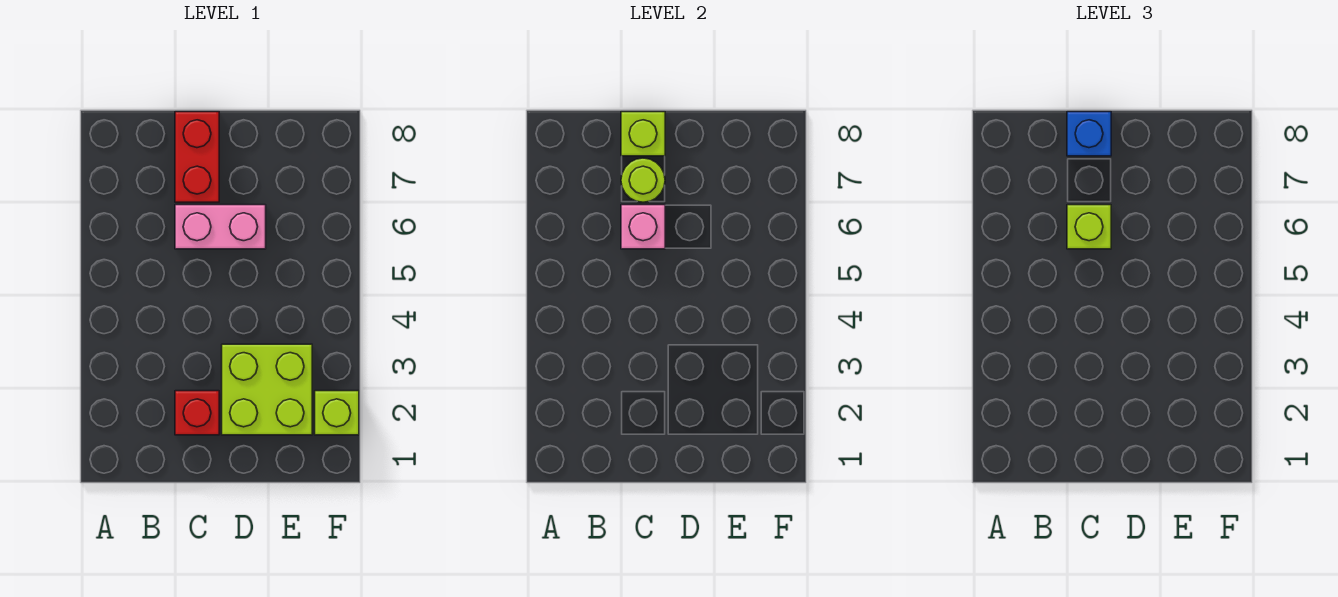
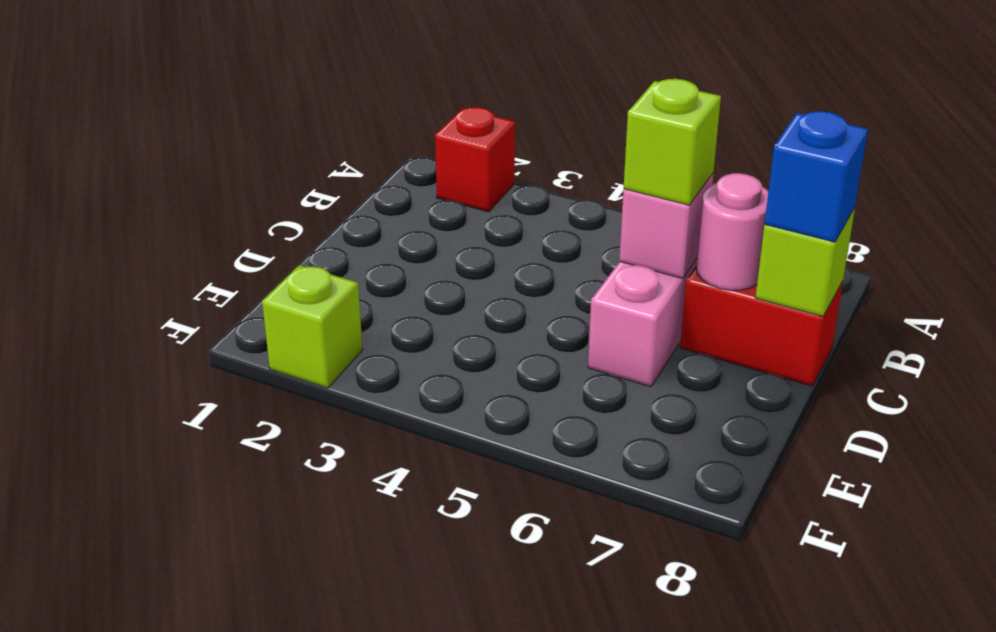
red brick C2 level 1 -> red brick A2 level 1
lime round brick C7 level 2 -> pink round brick C7 level 2
lime brick D2:E3 level 1 -> none

